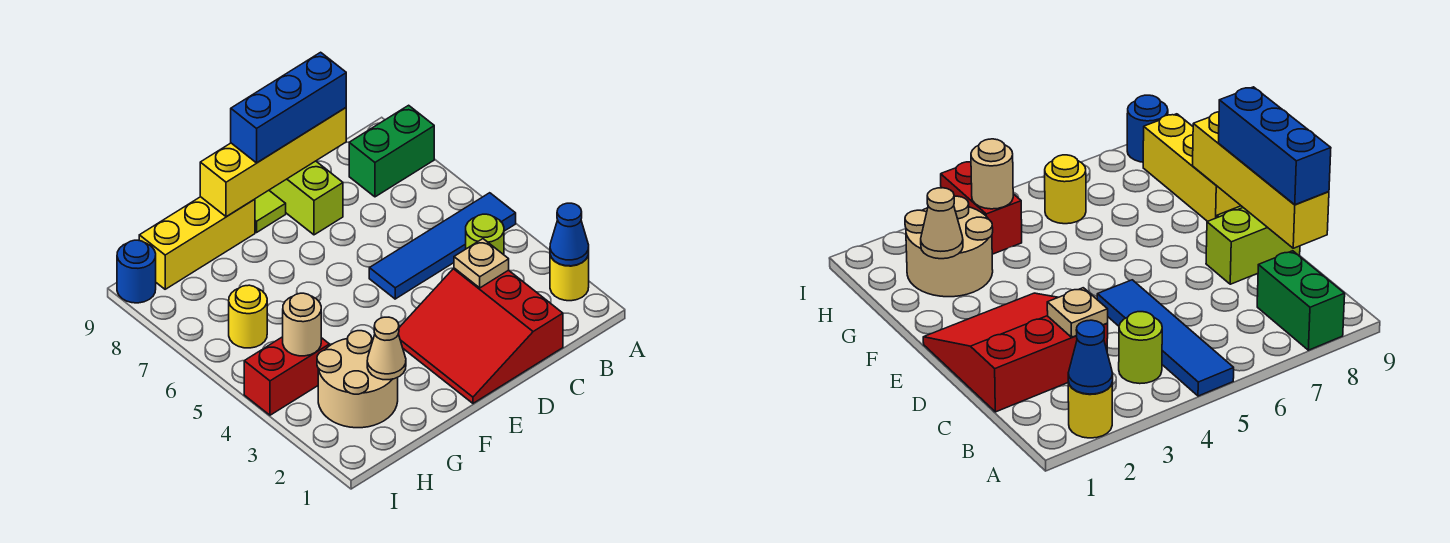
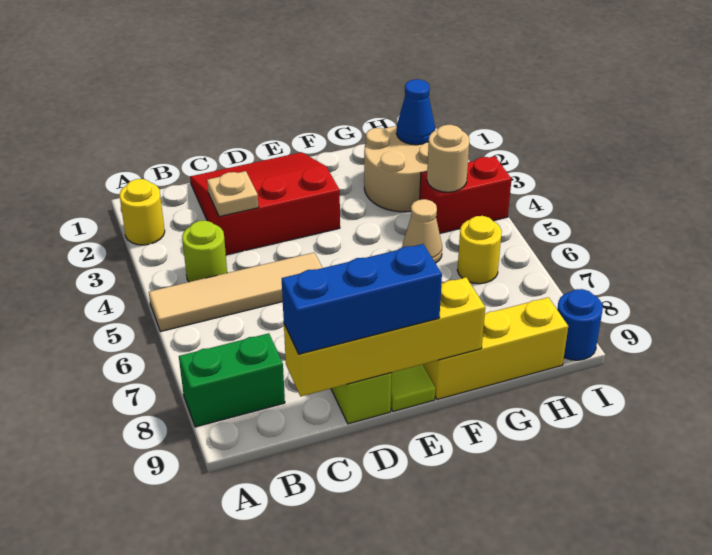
blue cone A2 level 2 -> blue cone H2 level 2
blue tile A5:D5 level 1 -> tan tile A5:D5 level 1
red slope C1:E3 level 1 top C -> red slope C1:E3 level 1 top 3
tan cone G2 level 2 -> tan cone G5 level 1

